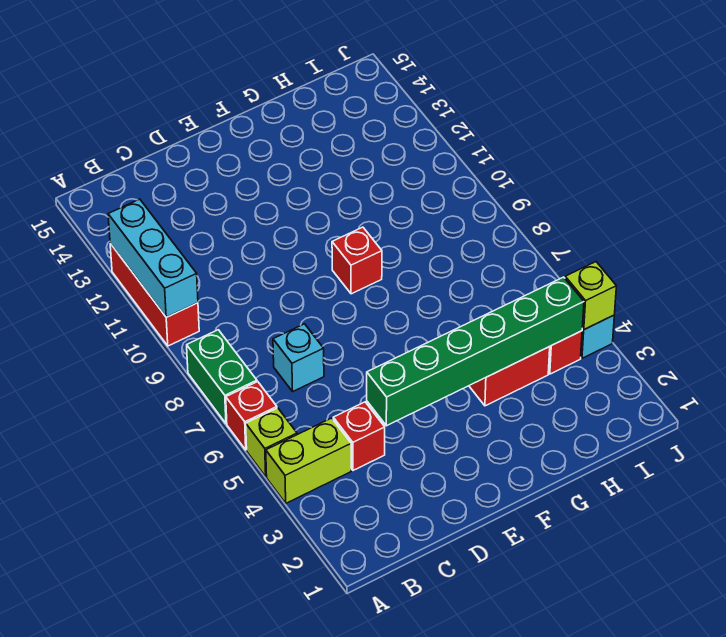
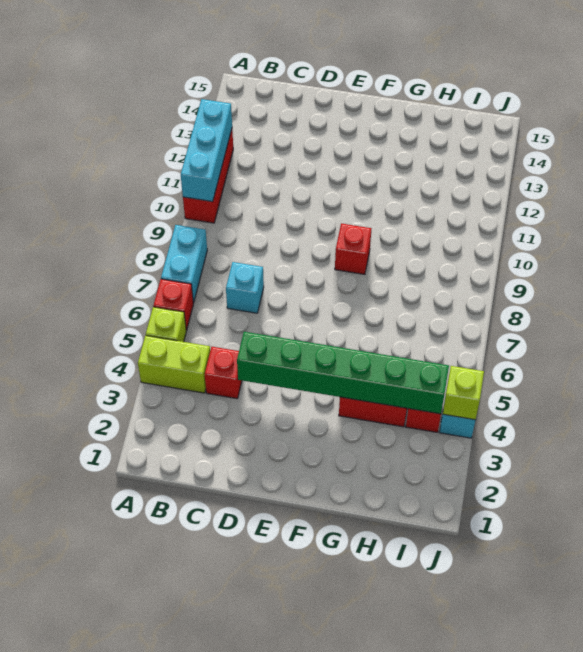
green brick A7:A8 level 1 -> cyan brick A7:A8 level 1

